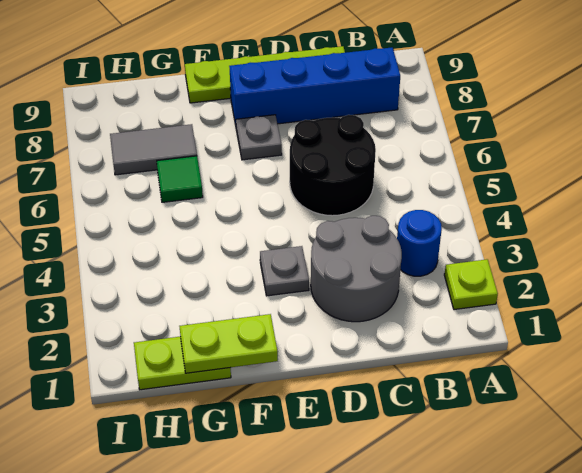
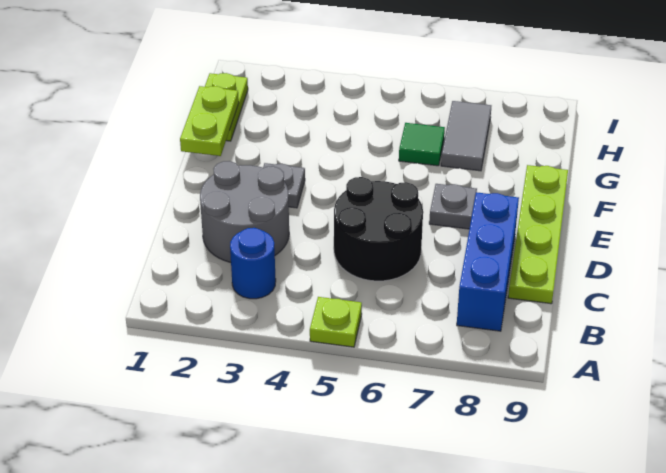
lime plate A2 level 1 -> lime plate A5 level 1
blue brick B8:E8 level 1 -> blue brick B8:D8 level 1

